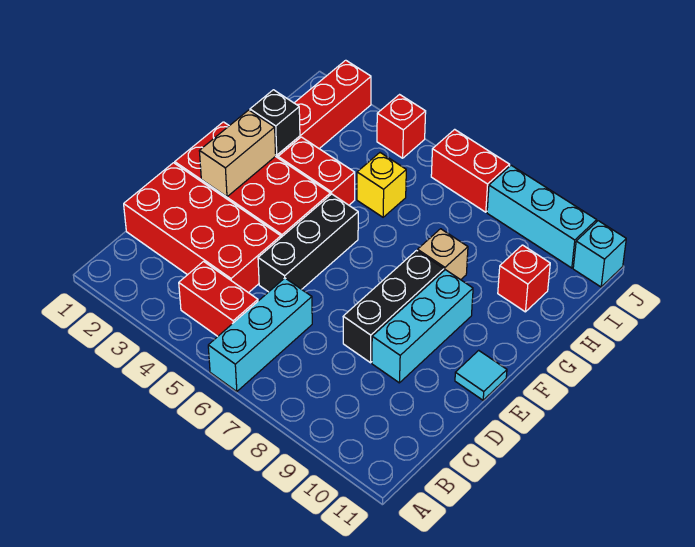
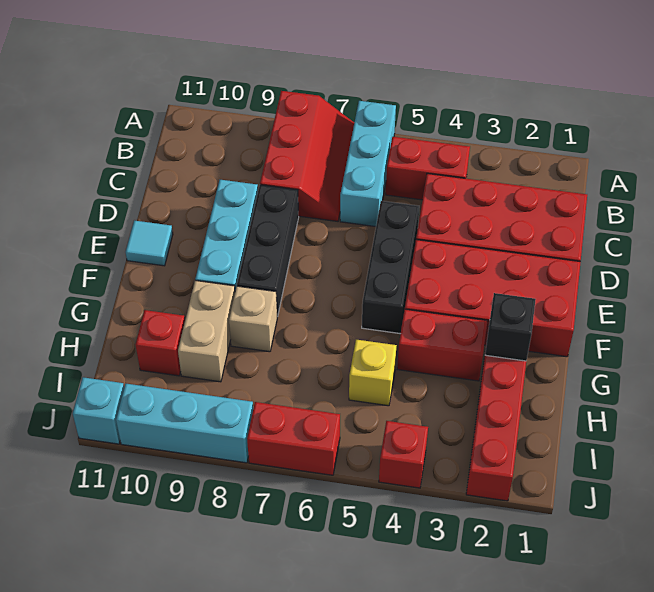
none -> red slope A7:C8 level 1 top 8
tan brick E2:F2 level 2 -> tan brick G9:H9 level 1

